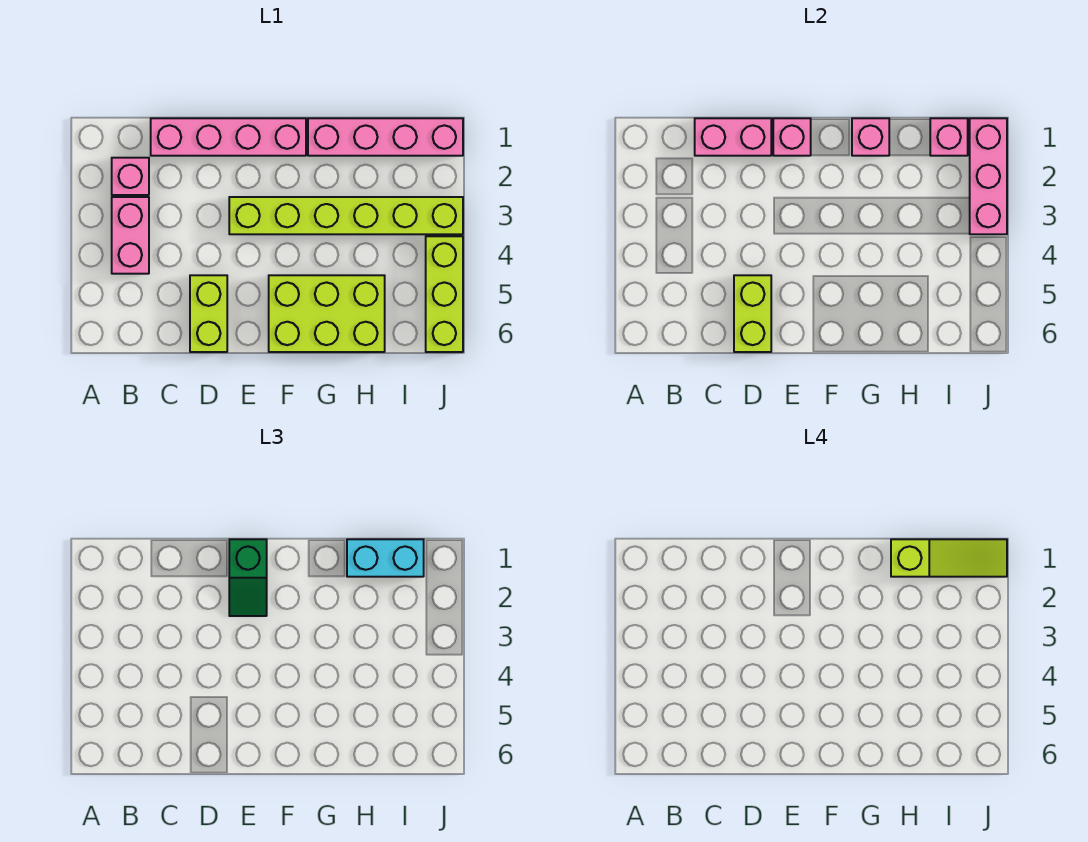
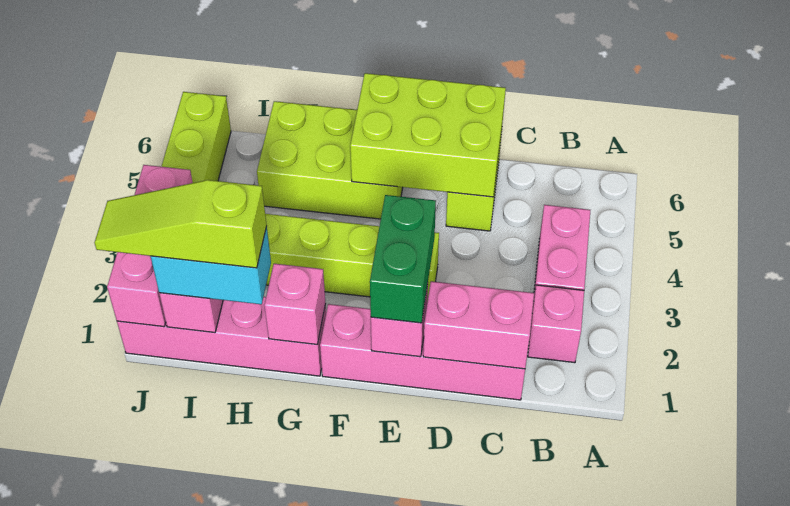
lime brick D5:D6 level 2 -> lime brick D5:F6 level 2
green slope E1:E2 level 3 top 1 -> green brick E1:E2 level 3

